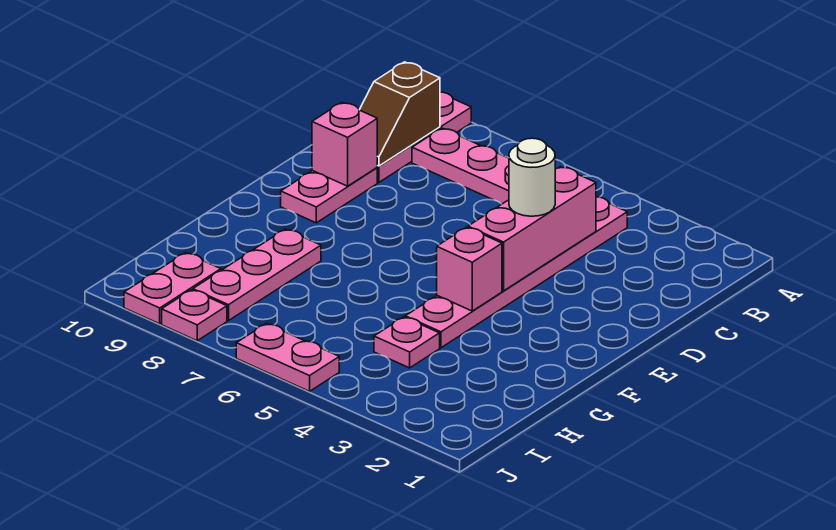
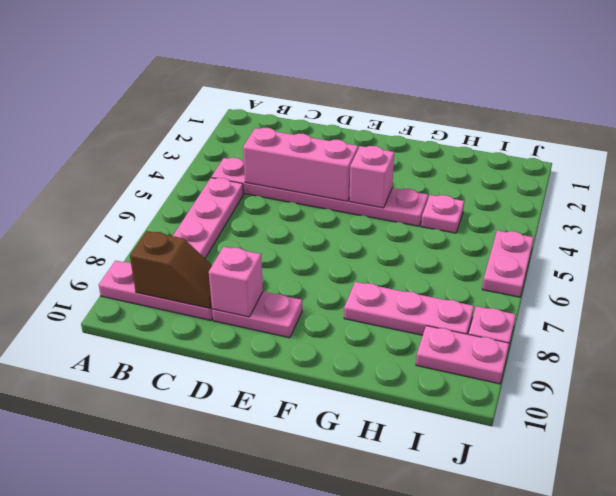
white round brick D4 level 3 -> none

